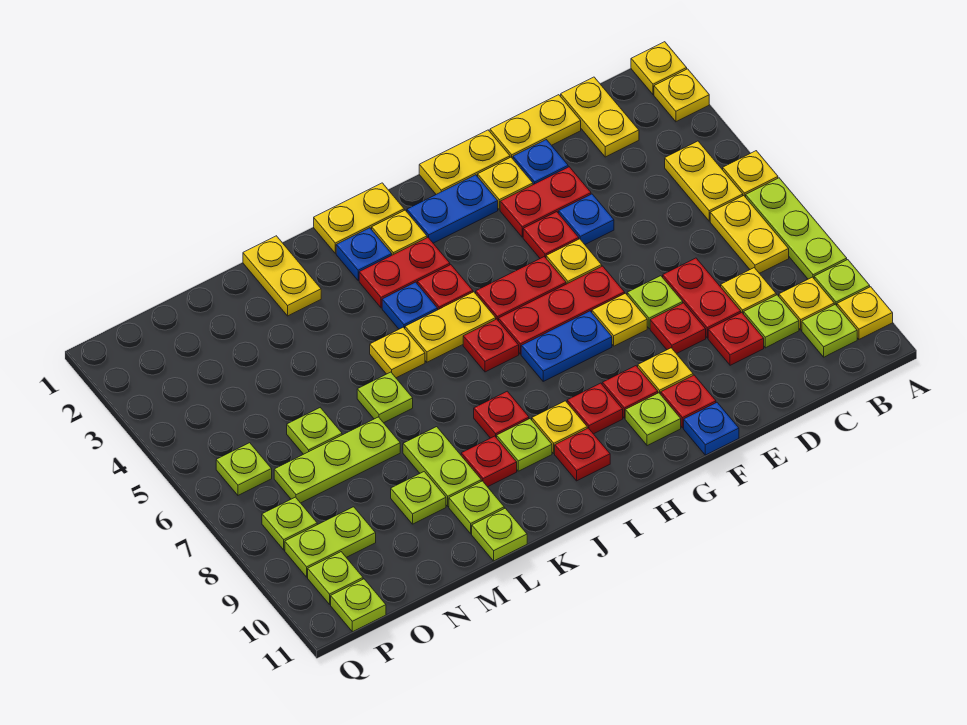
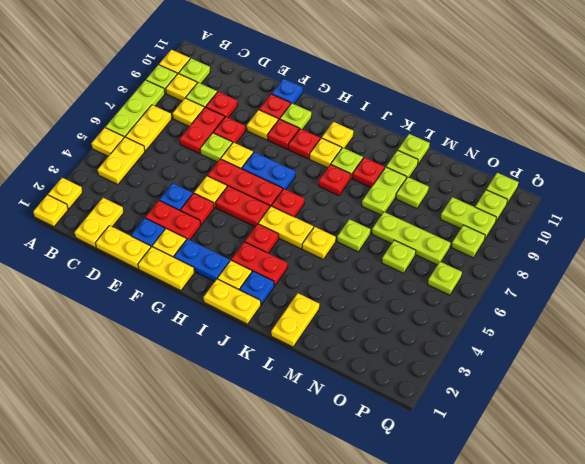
red plate I10 level 1 -> yellow plate I10 level 1
blue plate J4 level 1 -> none

